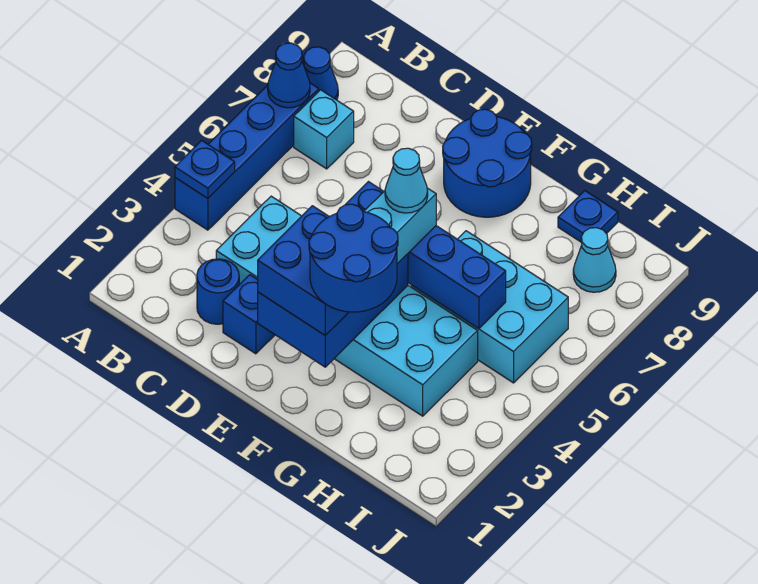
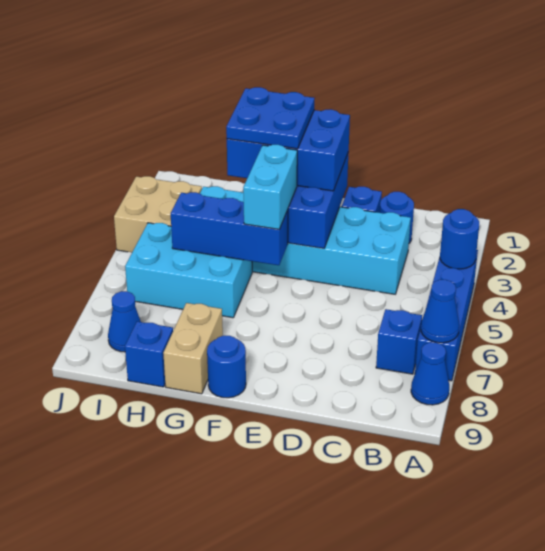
blue plate A4 level 2 -> blue round brick A4 level 2
cyan brick B7 level 1 -> blue brick B7 level 1
blue brick E2:F3 level 3 -> blue brick E2:G3 level 3
blue brick E5:H5 level 2 -> blue brick F5:H5 level 2
blue round brick E8:F9 level 1 -> blue round brick F9 level 1
blue round brick F2:G3 level 4 -> blue plate F2:G3 level 4
cyan cone F5 level 4 -> none
none -> tan brick G8:G9 level 1
blue plate H9 level 1 -> blue brick H9 level 1
none -> tan brick I3:J4 level 1
cyan cone I8 level 1 -> blue cone I8 level 1

